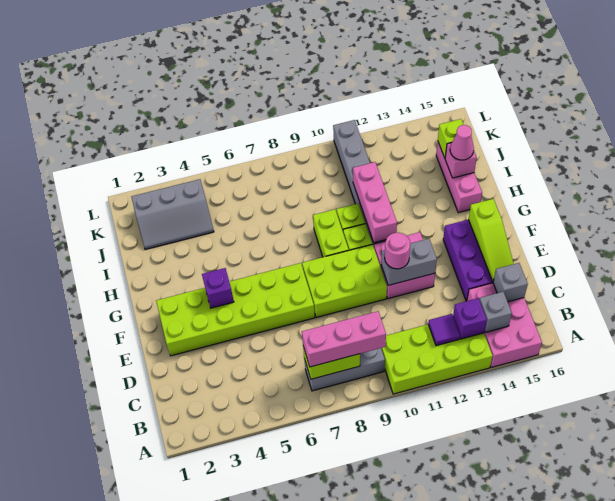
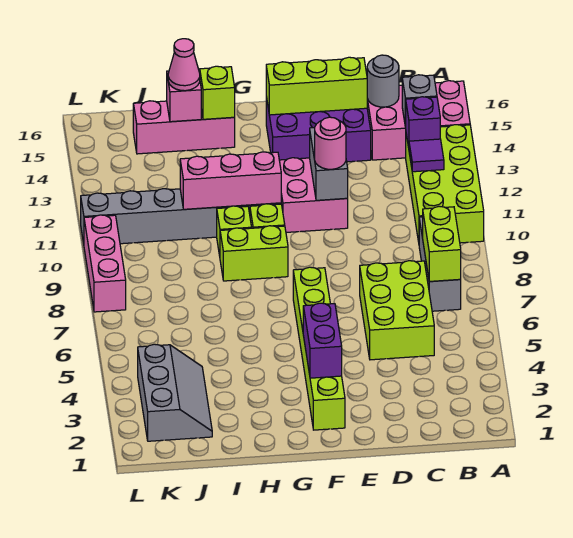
pink brick B7:B9 level 3 -> pink brick L8:L10 level 1
grey brick C15 level 2 -> grey round brick C15 level 2
lime slope D15:F15 level 2 top F -> lime brick D15:F15 level 2
lime brick E2:F7 level 1 -> lime brick F2:F7 level 1
lime brick E8:F10 level 1 -> lime brick C5:D7 level 1
purple brick F4 level 2 -> purple brick F3:F4 level 2
lime brick J15 level 2 -> lime brick H15 level 2

